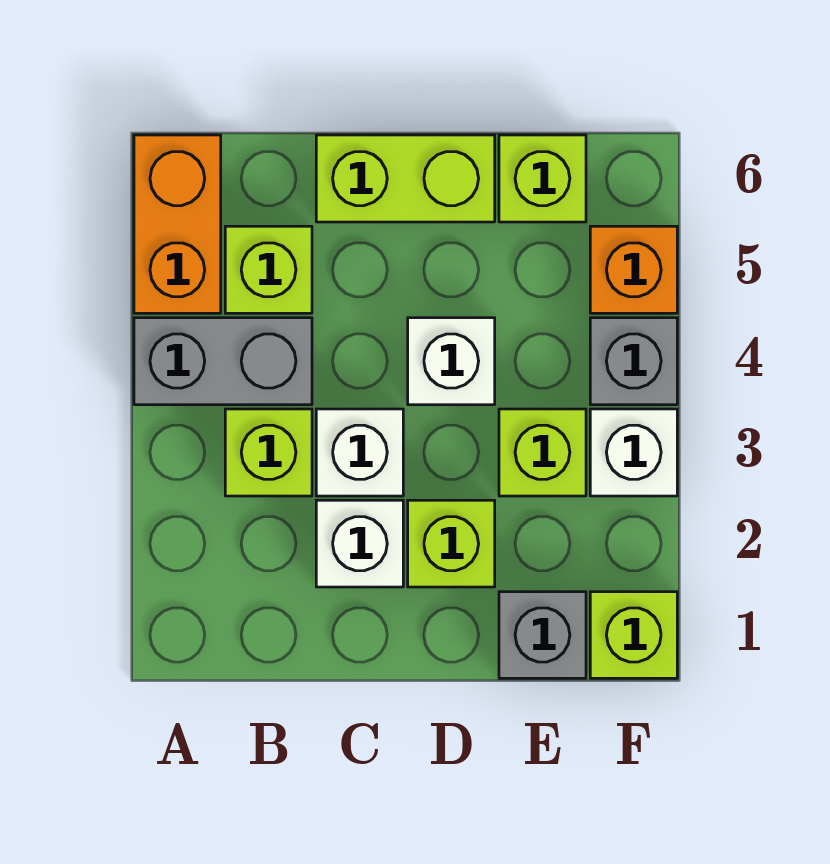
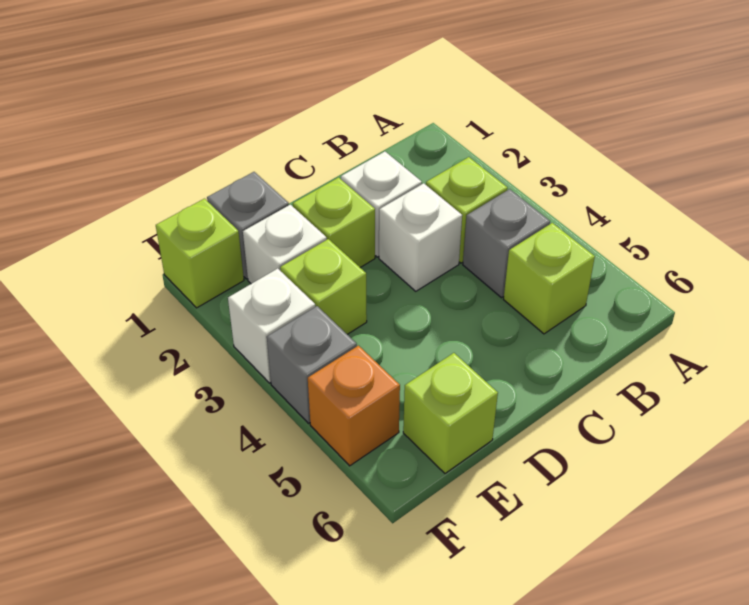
grey brick A4:B4 level 1 -> grey brick B4 level 1
orange brick A5:A6 level 1 -> none
lime brick C6:D6 level 1 -> none
white brick D4 level 1 -> white brick E2 level 1

